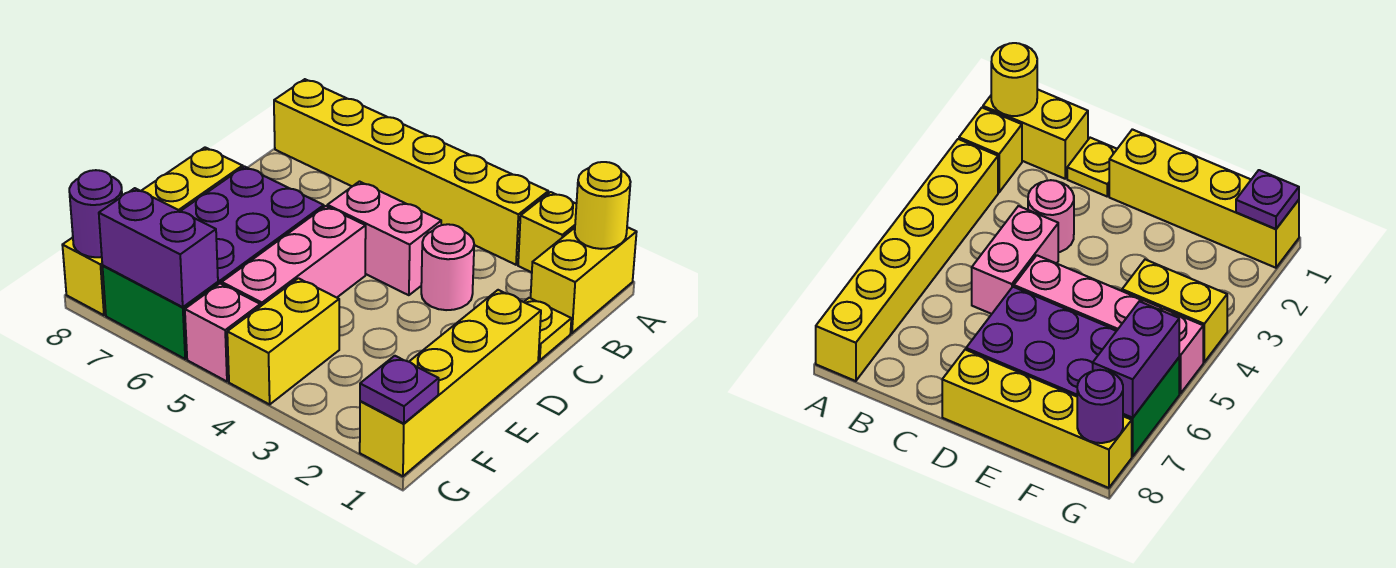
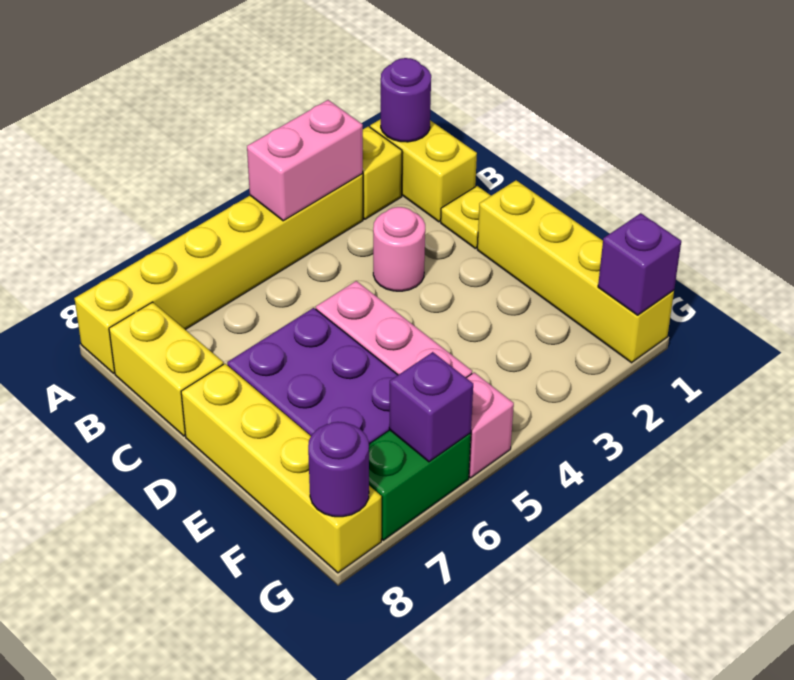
yellow round brick A1 level 2 -> purple round brick A1 level 2
pink brick C4:C5 level 1 -> pink brick A3:A4 level 2
yellow brick F4:G4 level 1 -> yellow brick B8:C8 level 1
purple plate G1 level 2 -> purple brick G1 level 2
purple brick G6:G7 level 2 -> purple brick G6 level 2

